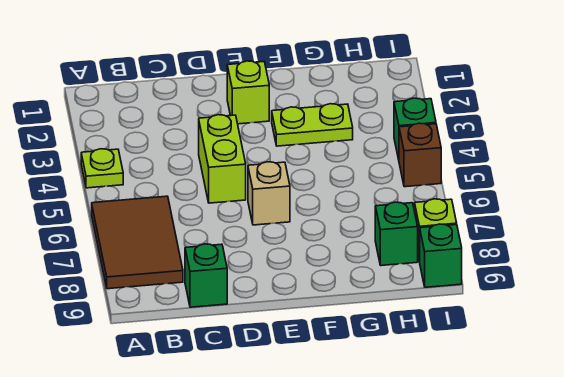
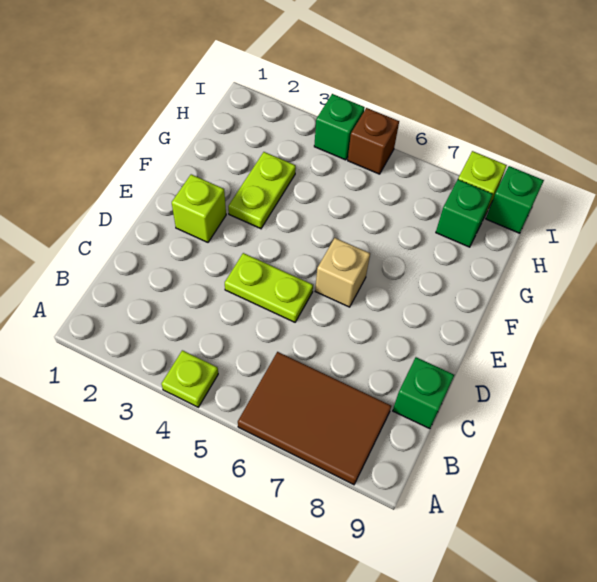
lime brick D4:D5 level 1 -> lime plate D4:D5 level 1

